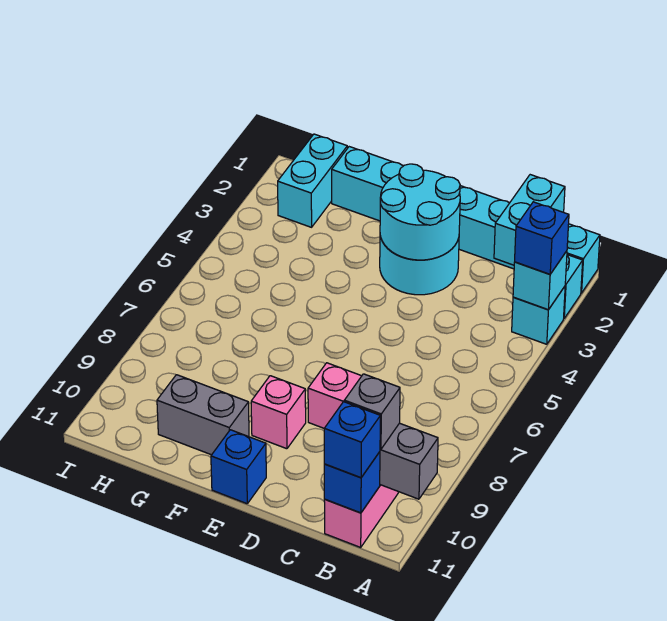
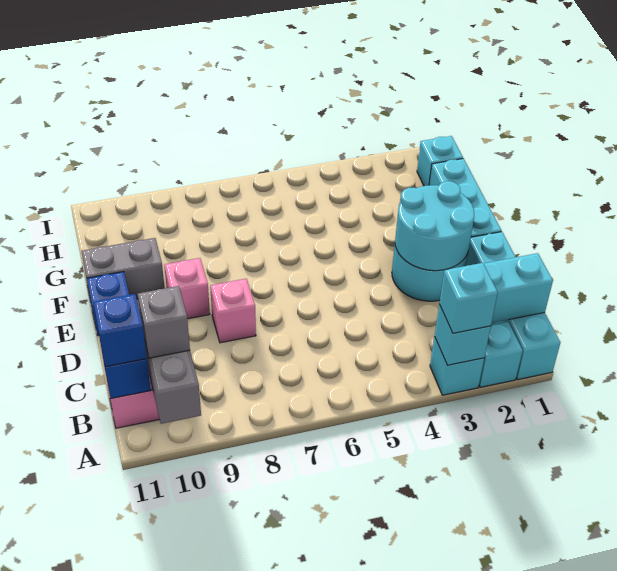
blue brick A3 level 3 -> cyan brick A3 level 3
grey brick F10:G10 level 1 -> grey brick F10:F11 level 1
cyan brick H1:H2 level 1 -> cyan brick H1 level 1

